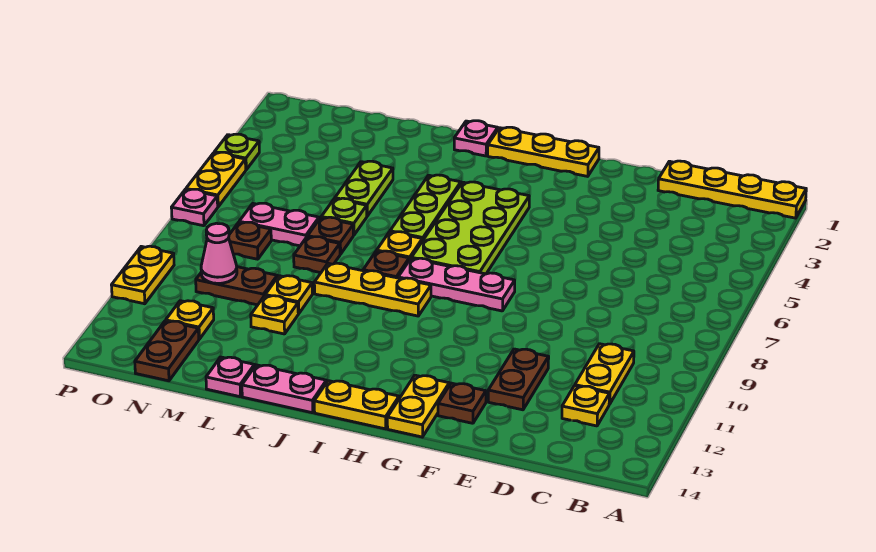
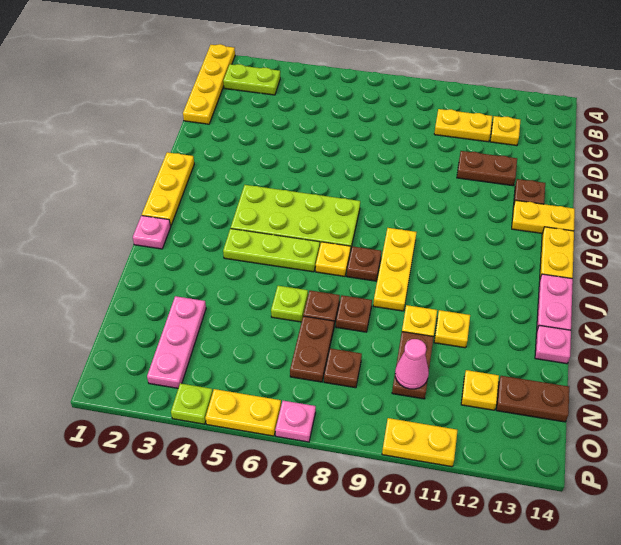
pink plate G8:I8 level 1 -> pink plate M3:O3 level 1
lime plate L4:L5 level 1 -> lime plate B2:B3 level 1
pink plate M7:N7 level 1 -> brown plate M7:N7 level 1

